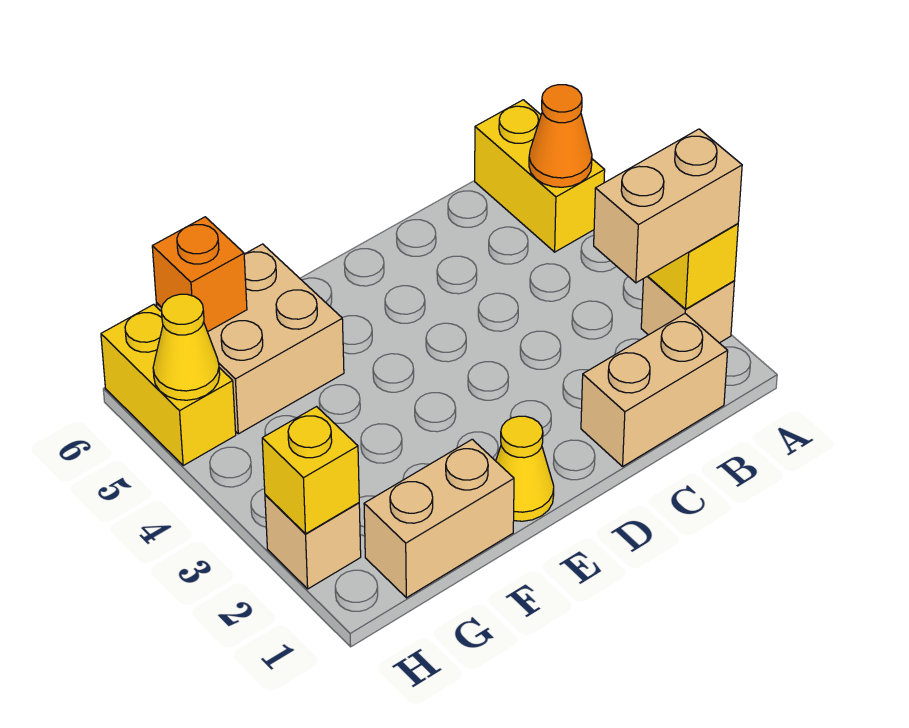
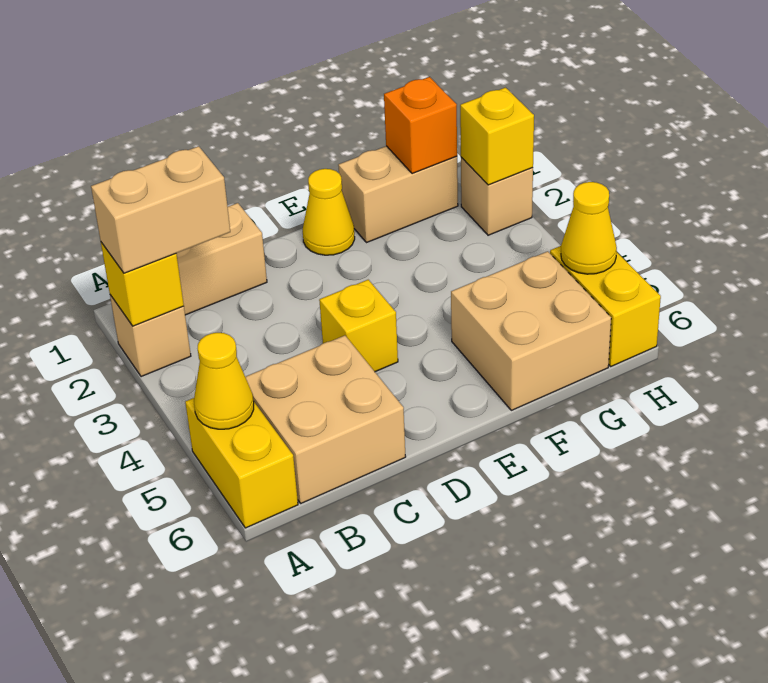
orange cone A5 level 2 -> yellow cone A5 level 2
none -> tan brick B5:C6 level 1
none -> yellow brick D4 level 1
orange brick G6 level 2 -> orange brick G1 level 2

